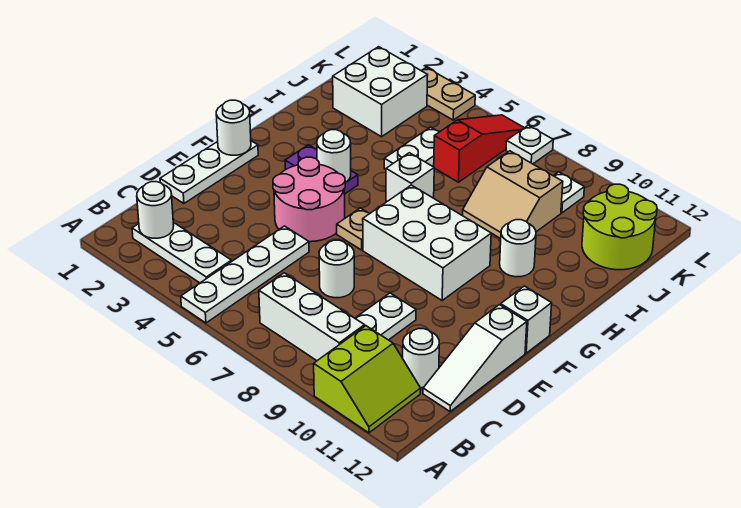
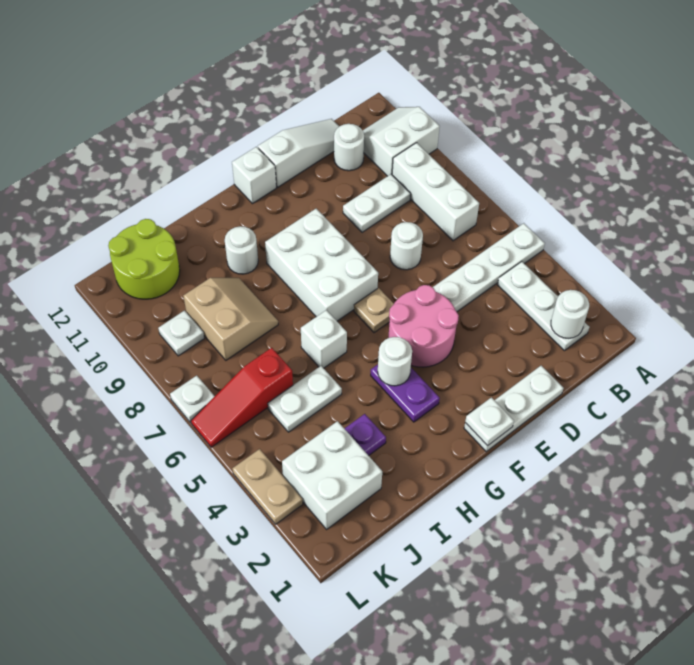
lime slope A10:B11 level 1 top 10 -> white slope A10:B11 level 1 top 10
white round brick F1 level 2 -> white plate F1 level 2
none -> purple plate I3 level 1

